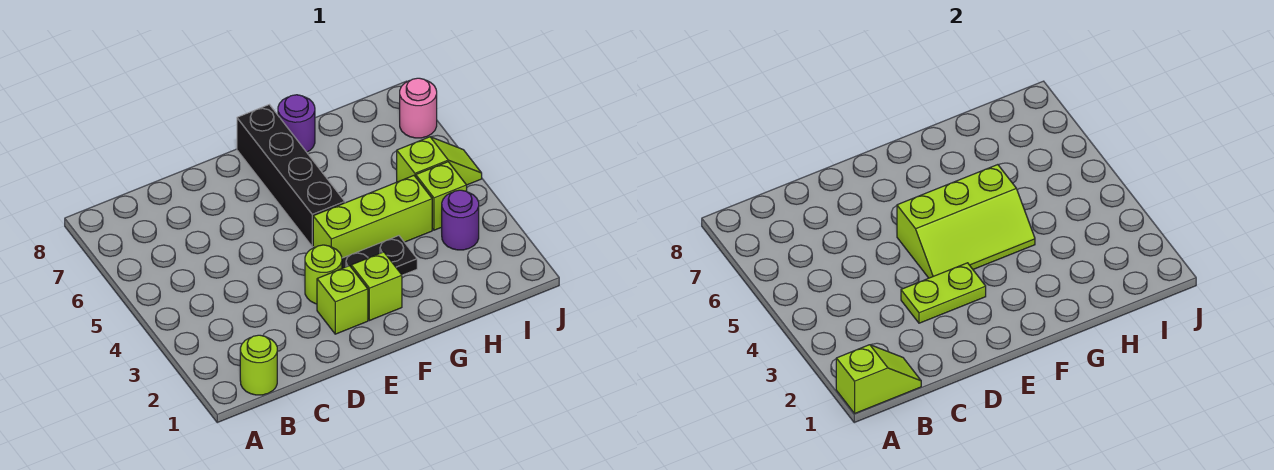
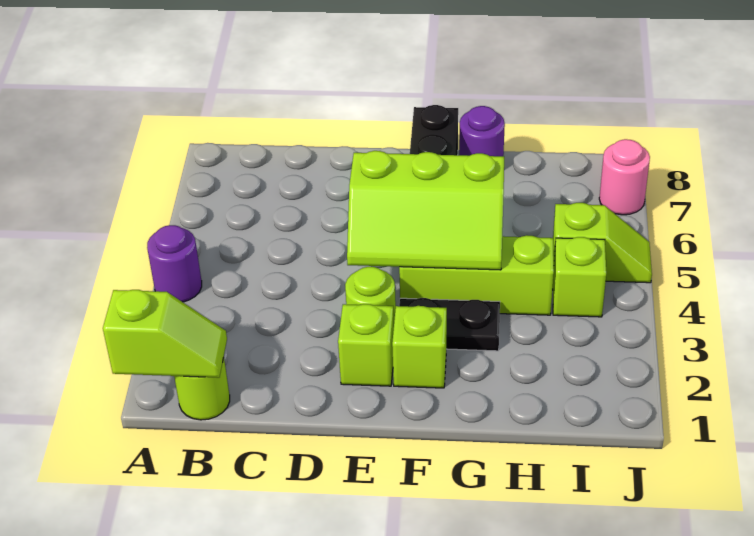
lime plate D3:E3 level 2 -> none
purple round brick I3 level 1 -> purple round brick A4 level 1

